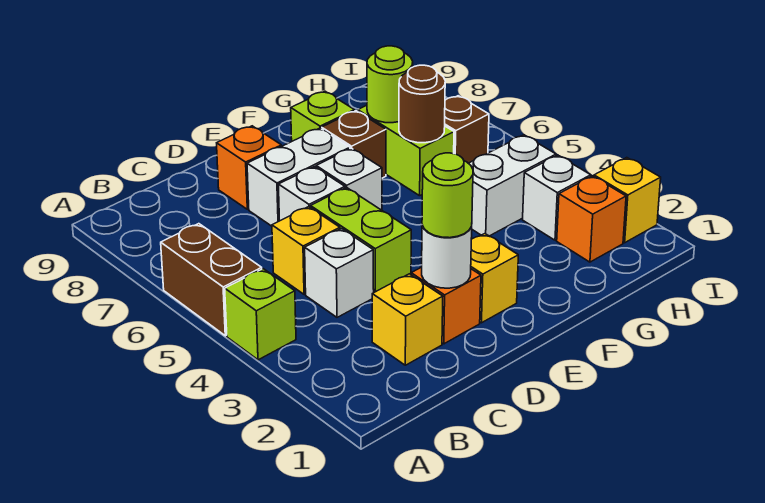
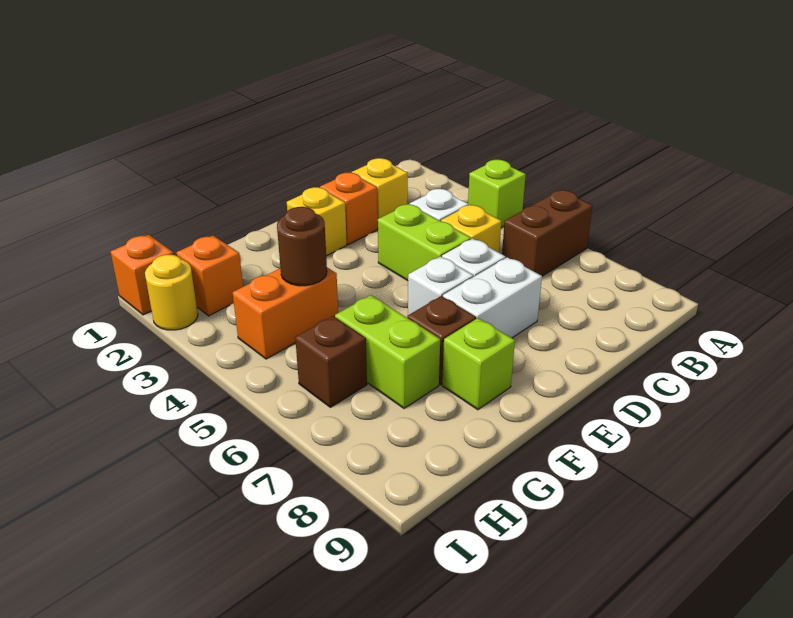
brown brick A5:A6 level 1 -> brown brick A6:B6 level 1
white round brick D2 level 2 -> none
lime round brick D2 level 3 -> none
orange brick D8 level 1 -> orange brick I1 level 1
white brick G4:H4 level 1 -> orange brick G4:H4 level 1
brown round brick G6 level 2 -> brown round brick G4 level 2
lime round brick G7 level 2 -> none
white brick H3 level 1 -> none
yellow brick I2 level 1 -> yellow round brick I2 level 1

